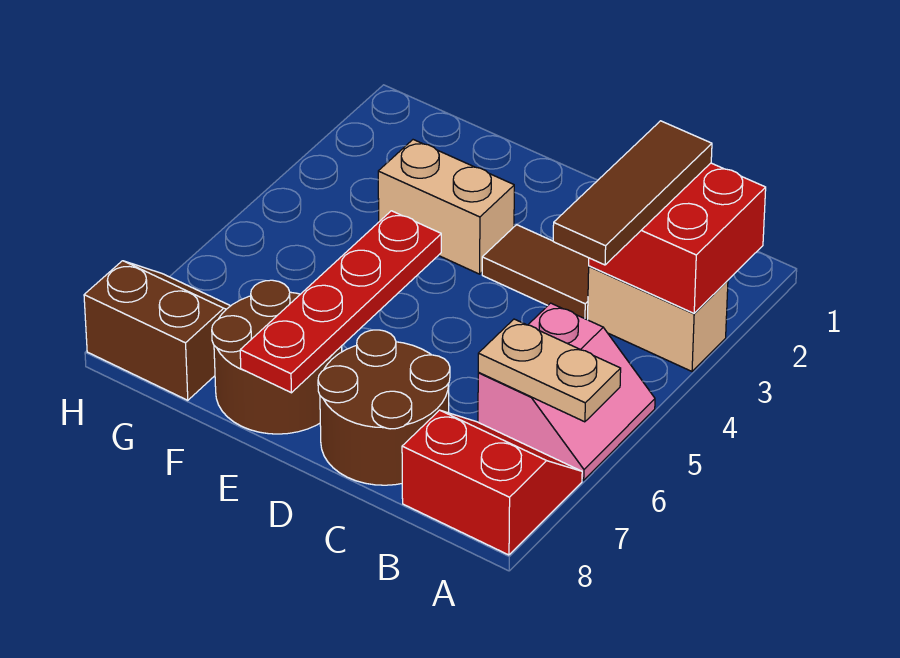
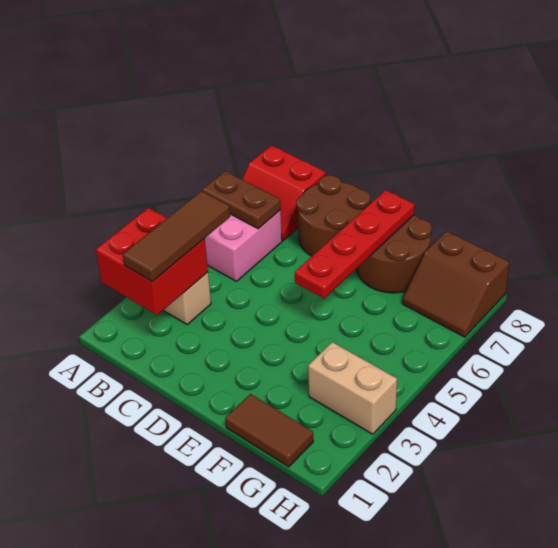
tan plate A6:B6 level 2 -> brown plate A6:B6 level 2
brown tile C3:D3 level 1 -> brown tile F1:G1 level 1
tan brick E3:F3 level 1 -> tan brick G3:H3 level 1

